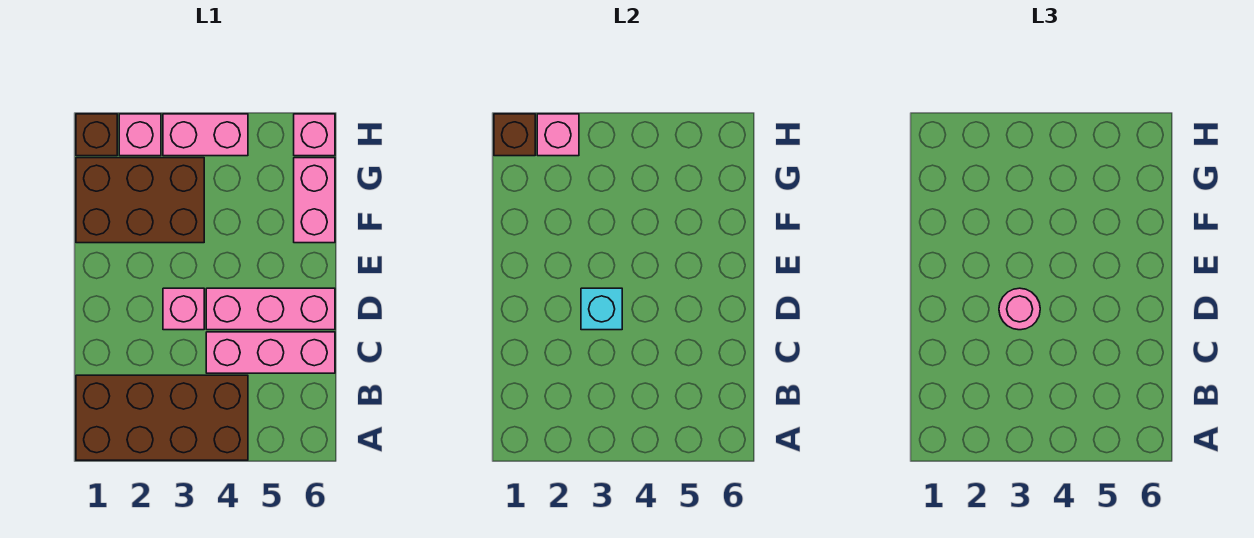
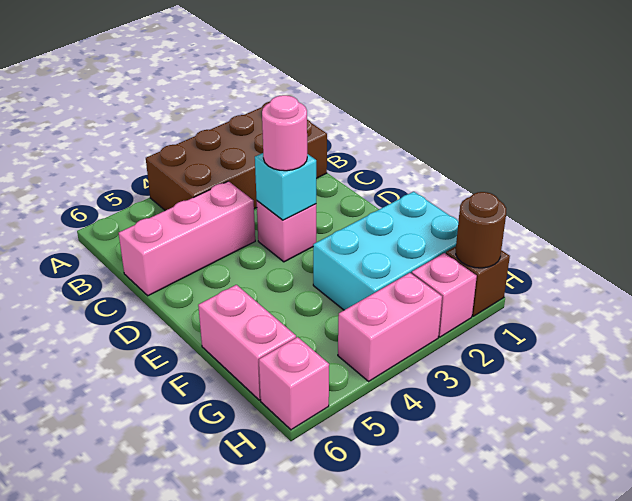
pink brick D4:D6 level 1 -> none
brown brick F1:G3 level 1 -> cyan brick F1:G3 level 1
brown brick H1 level 2 -> brown round brick H1 level 2
pink brick H2 level 2 -> none

